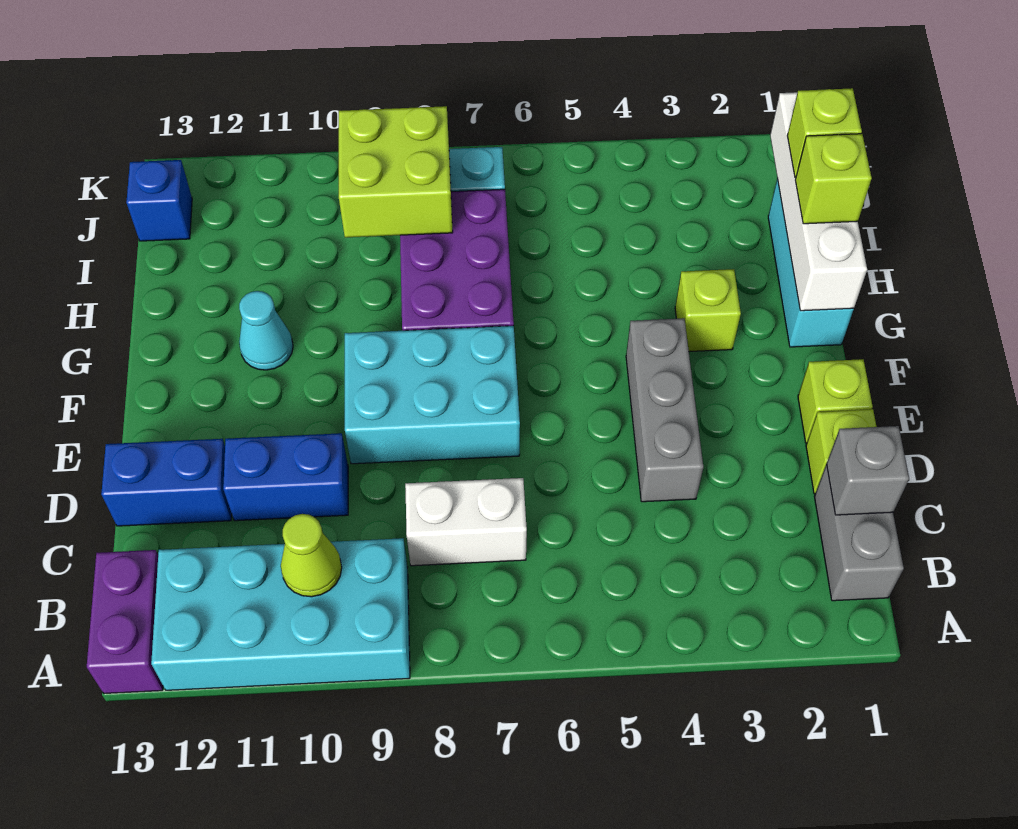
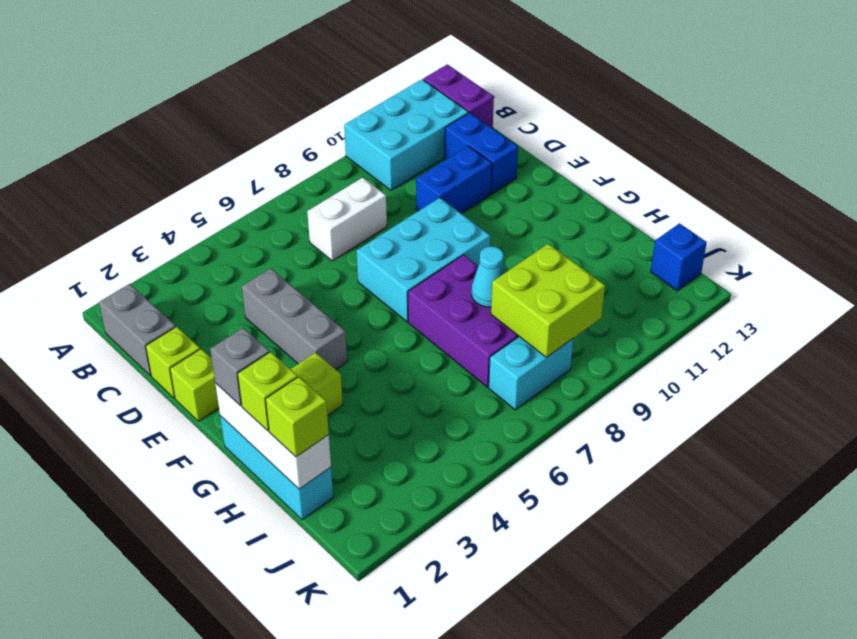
cyan brick A9:B12 level 1 -> cyan brick A10:B12 level 1
lime cone B10 level 2 -> none
grey brick C1 level 2 -> grey brick G1 level 3
blue brick D12:D13 level 1 -> blue brick C12:D12 level 1
white brick G1:J1 level 2 -> white brick G1:I1 level 2
cyan cone G11 level 1 -> cyan cone H8 level 2

